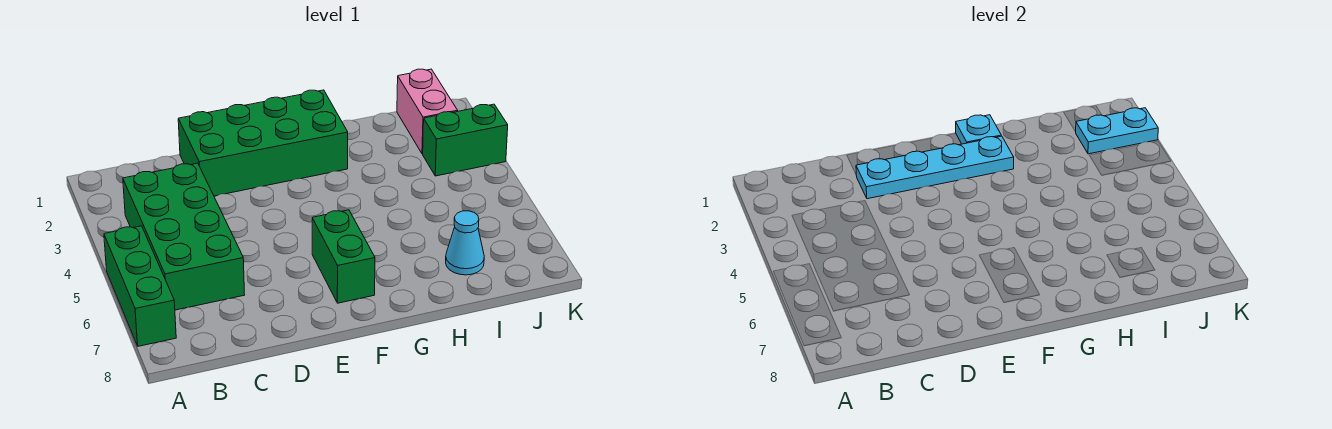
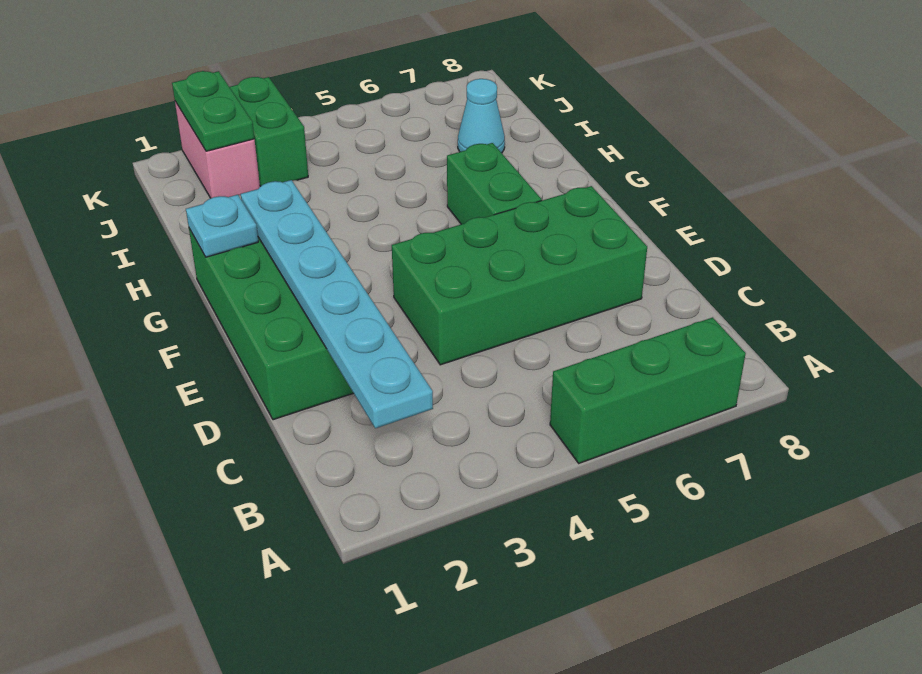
green brick B3:C6 level 1 -> green brick D4:E7 level 1
cyan plate D2:G2 level 2 -> cyan plate B2:G2 level 2
green brick F6:F7 level 1 -> green brick F6:G6 level 1
pink brick J1:J2 level 1 -> pink brick J2:K2 level 1
cyan plate J2:K2 level 2 -> green plate J2:K2 level 2

